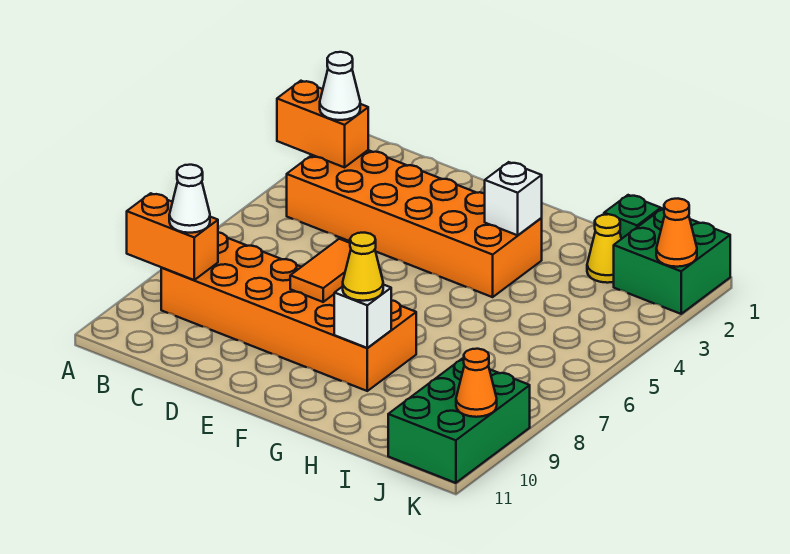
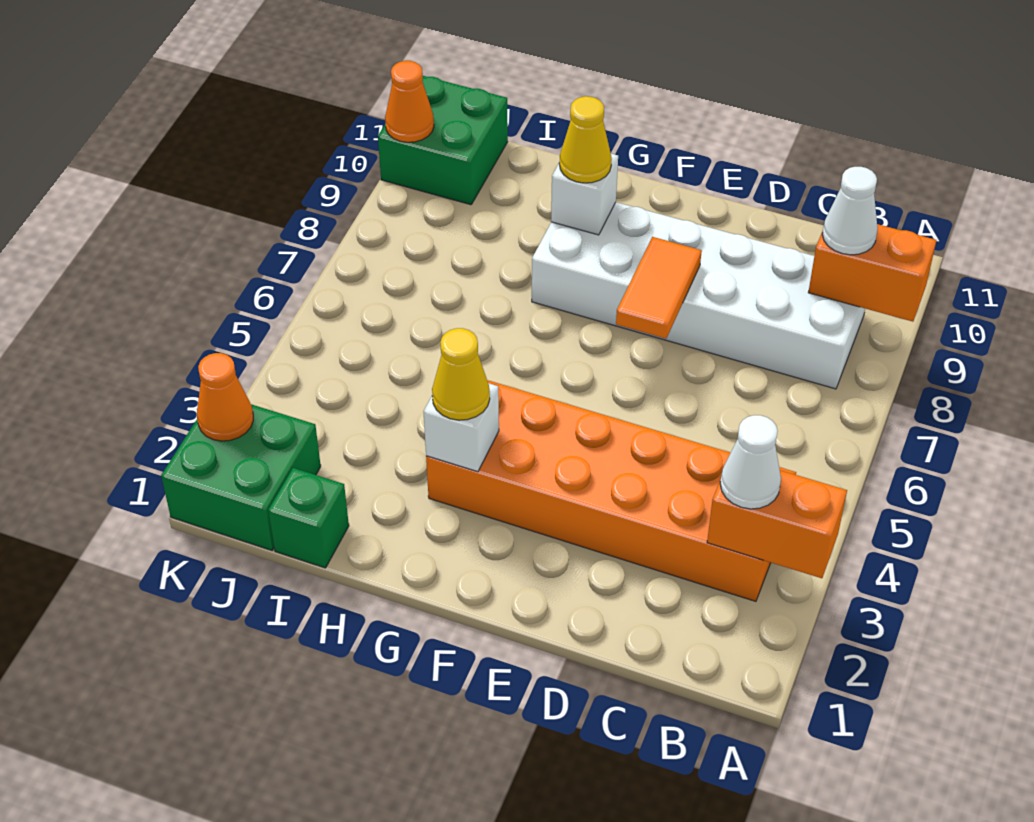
orange brick B8:G9 level 1 -> white brick B8:G9 level 1
yellow cone I2 level 1 -> yellow cone G3 level 3
green brick J9:K11 level 1 -> green brick J10:K11 level 1

